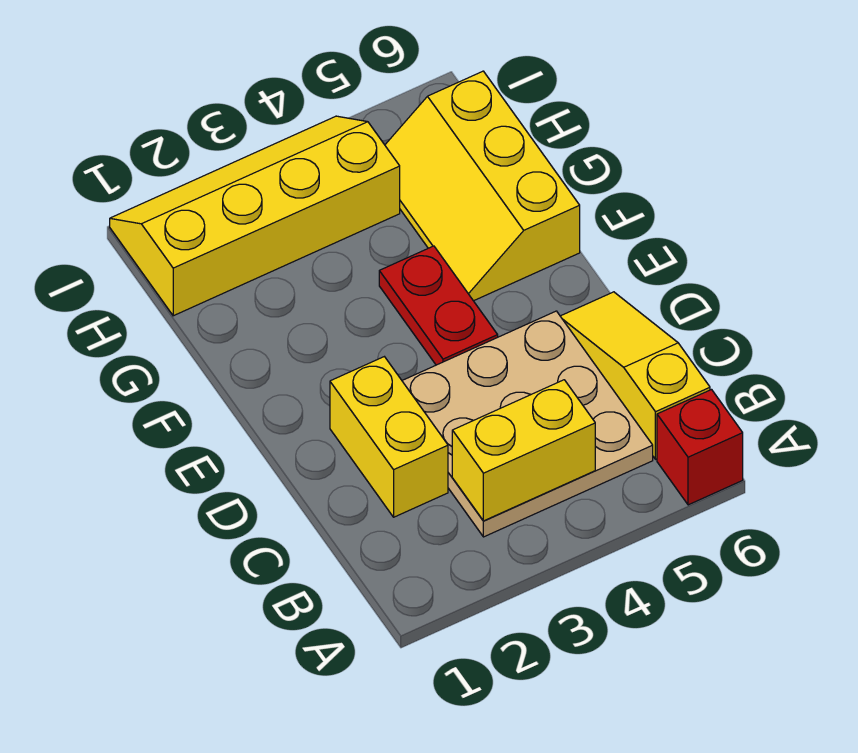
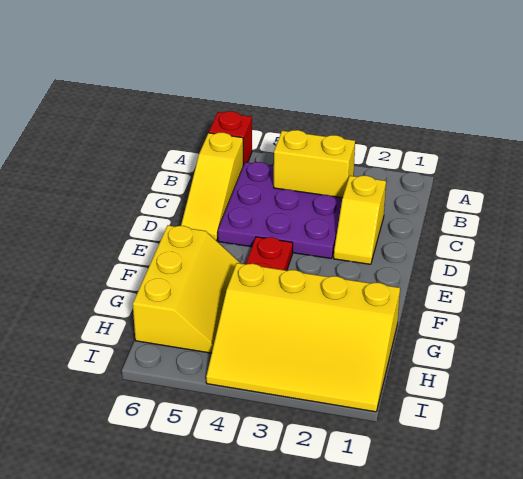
tan plate B3:D5 level 1 -> purple plate B3:D5 level 1
yellow brick C2:D2 level 1 -> yellow slope C2:D2 level 1 top C
yellow slope H1:I4 level 1 top H -> yellow slope G1:I4 level 1 top G

